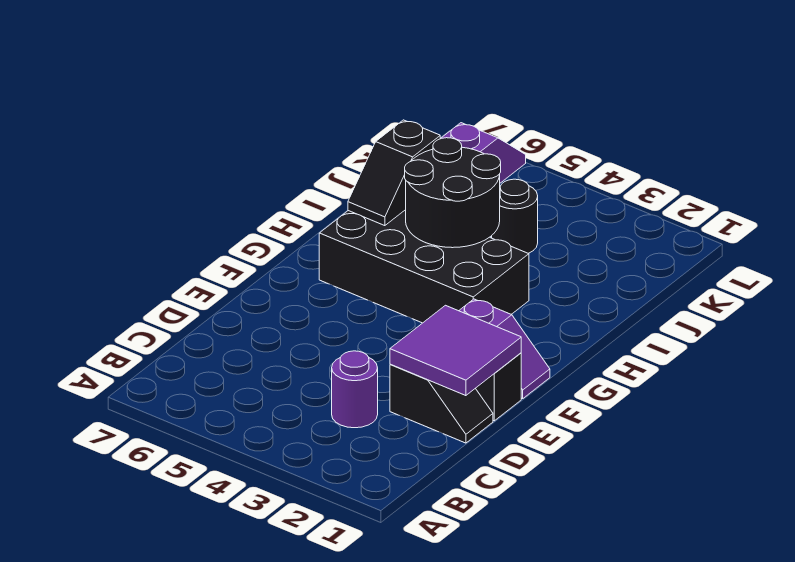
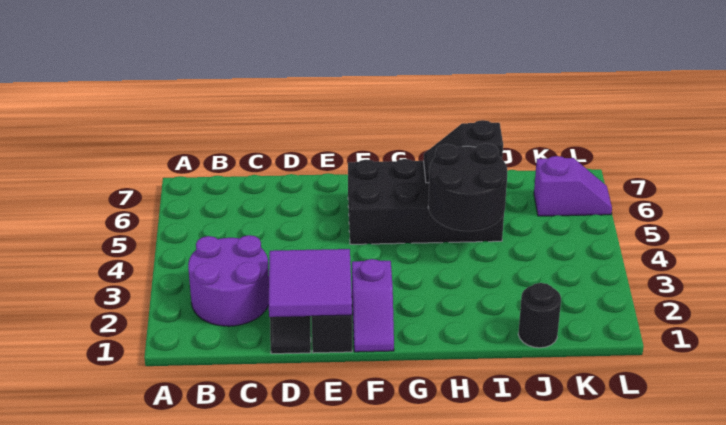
purple round brick C3 level 1 -> purple round brick B2:C3 level 1
black brick G3:H6 level 1 -> black brick F5:I6 level 1
black round brick J4 level 1 -> black round brick J1 level 1

